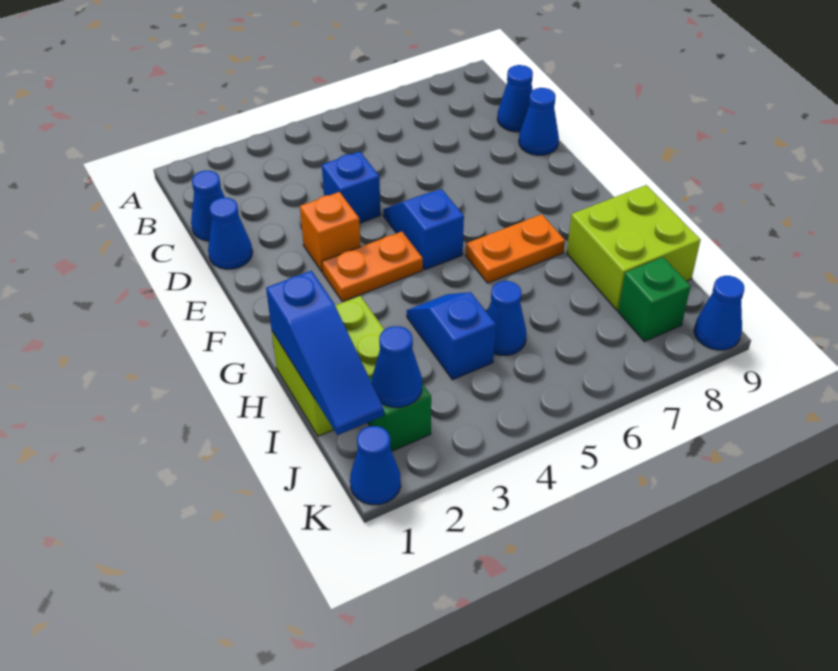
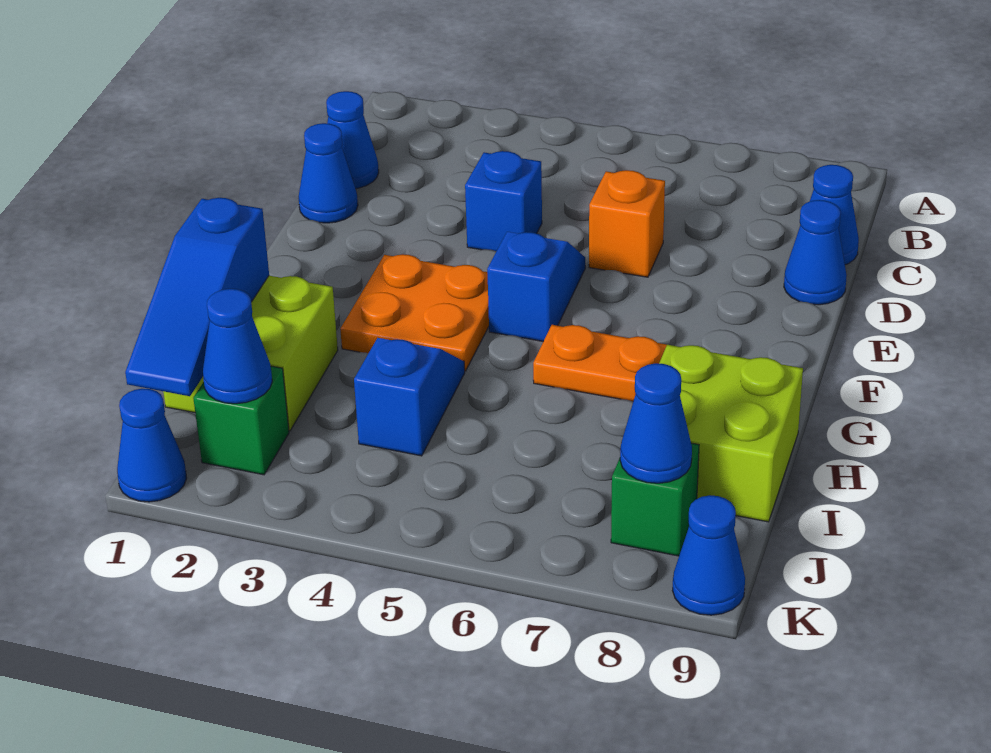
orange brick E3 level 1 -> orange brick D6 level 1
orange plate F3:F4 level 1 -> orange plate F3:G4 level 1
blue cone I5 level 1 -> blue cone J8 level 2

